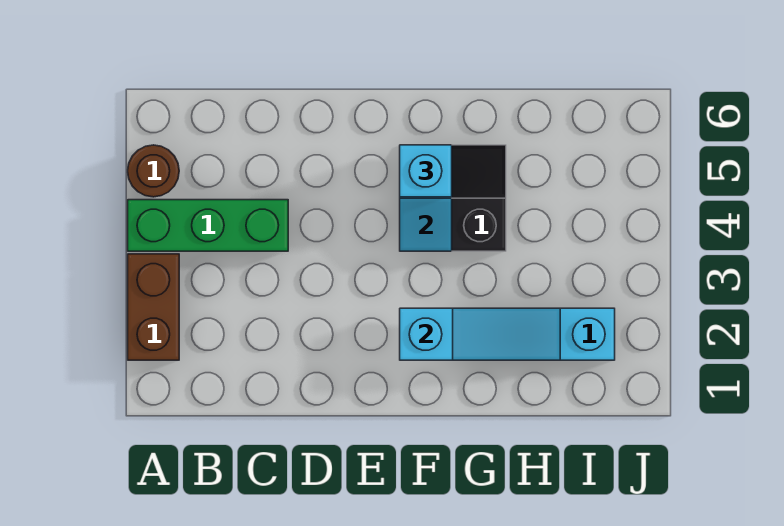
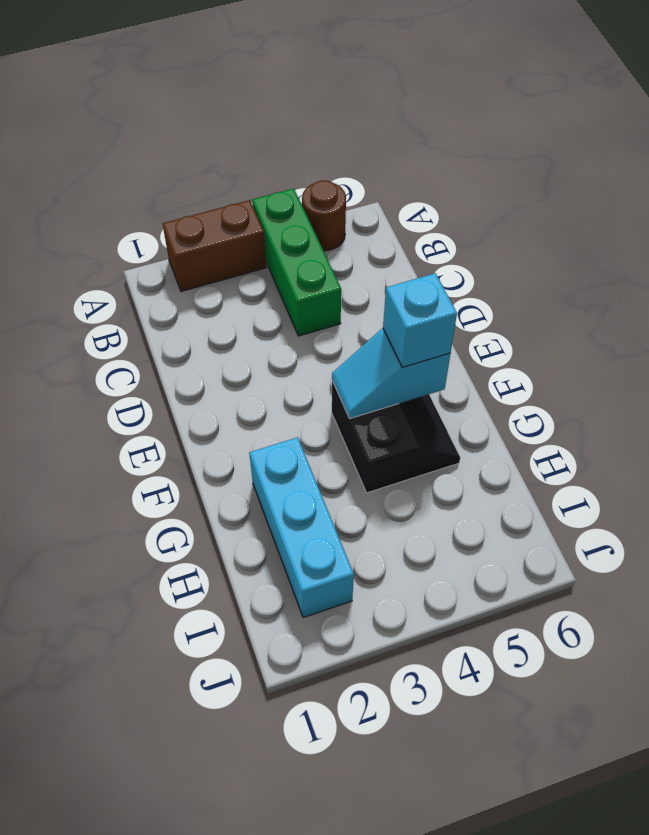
cyan slope F2:H2 level 2 top F -> none

